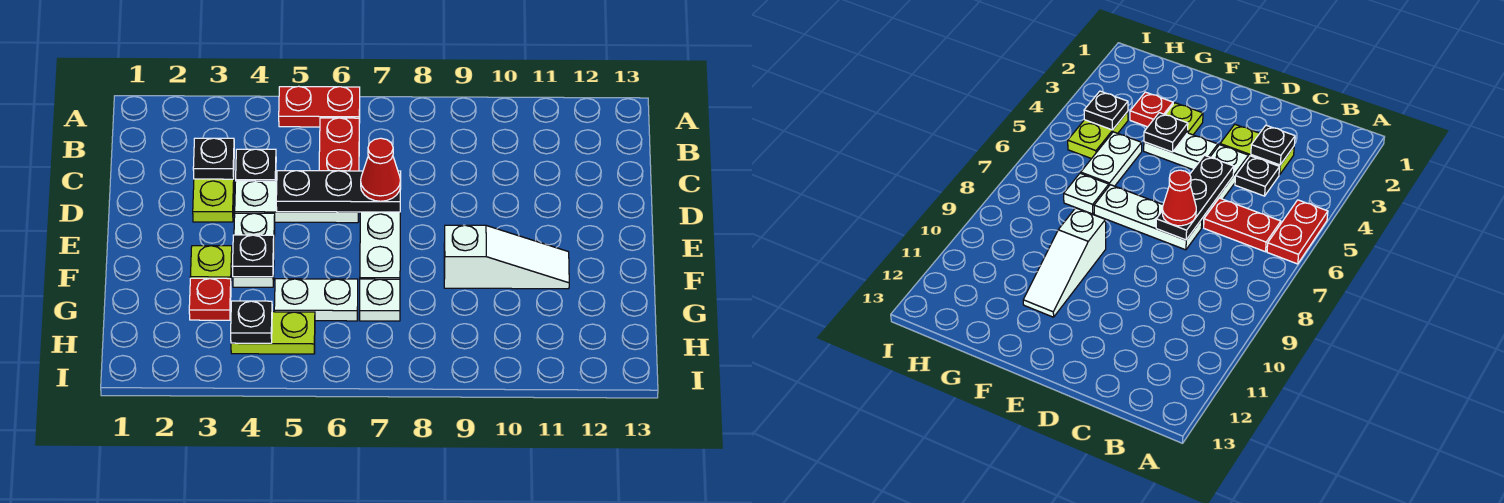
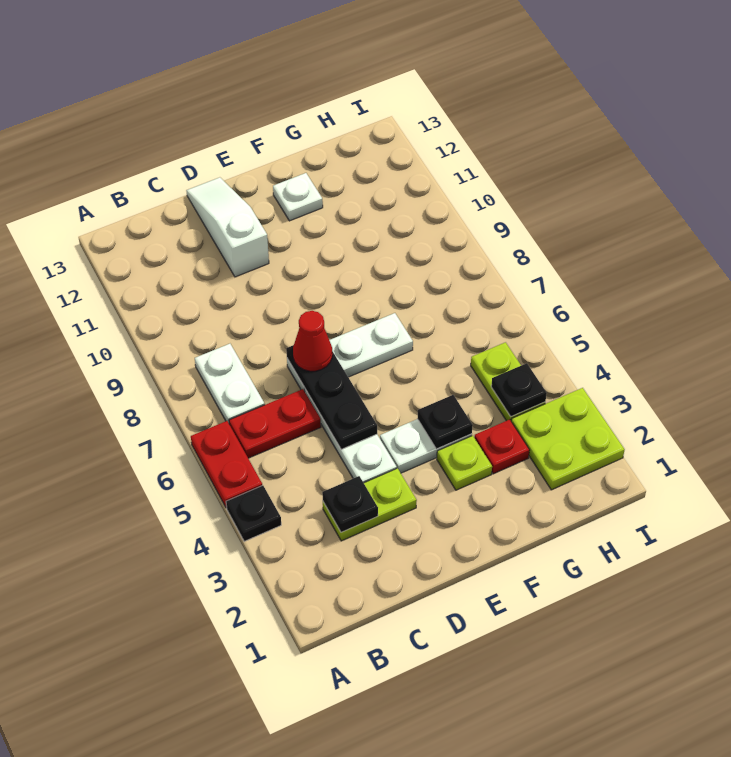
black plate C4 level 1 -> black plate A4 level 1
white slope F9:F11 level 1 top 9 -> white slope D11:D13 level 1 top 11
white plate G5:G6 level 1 -> white plate B7:B8 level 1
white plate G7 level 1 -> white plate F12 level 1
none -> lime plate H2:I3 level 1

